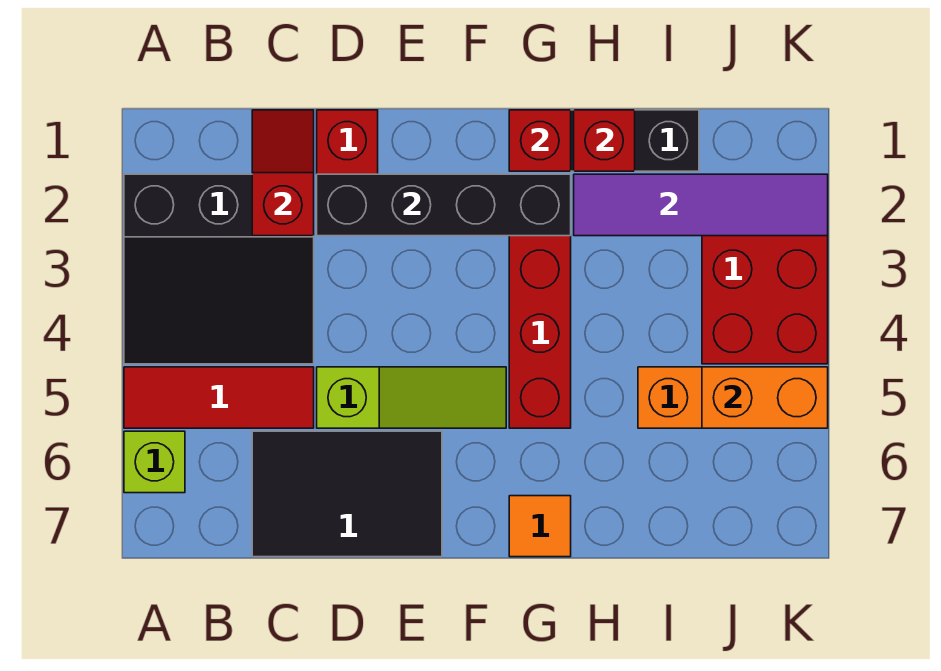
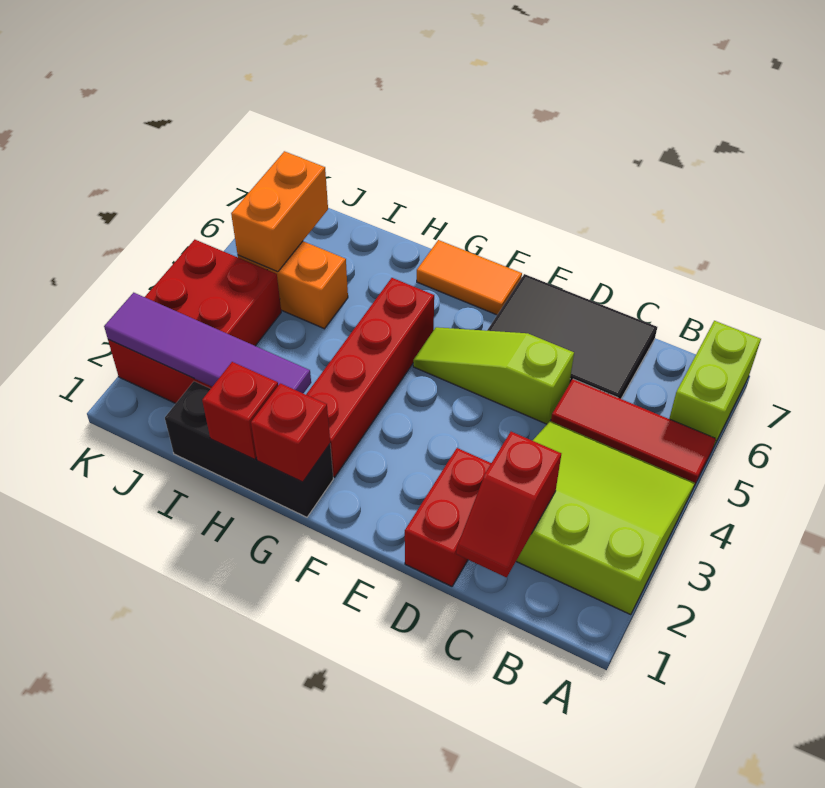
black slope A2:C4 level 1 top 2 -> lime slope A2:C4 level 1 top 2
lime brick A6 level 1 -> lime brick A6:A7 level 1
black brick D2:G2 level 2 -> none
orange tile G7 level 1 -> orange tile F7:G7 level 1
orange brick J5:K5 level 2 -> orange brick J5:J6 level 2

